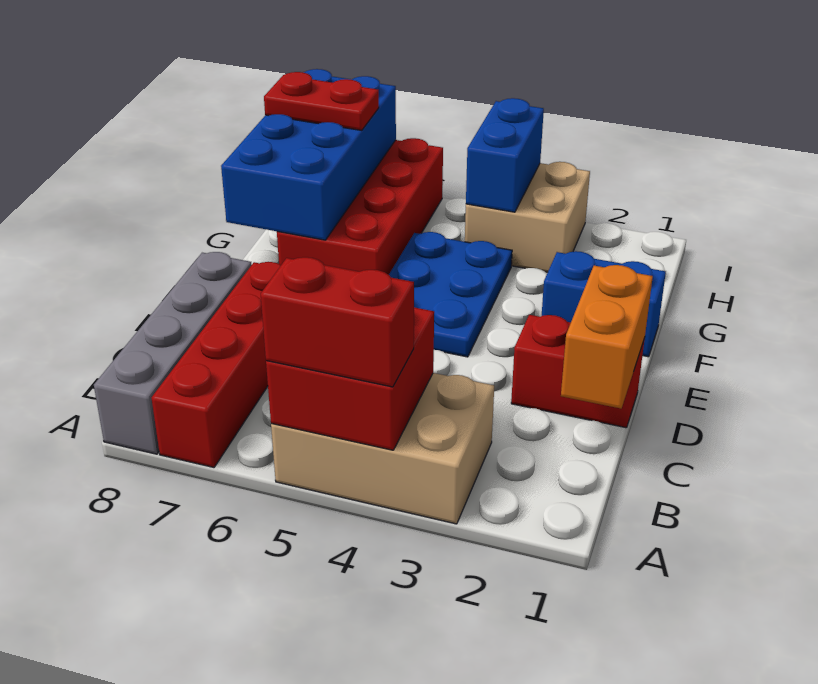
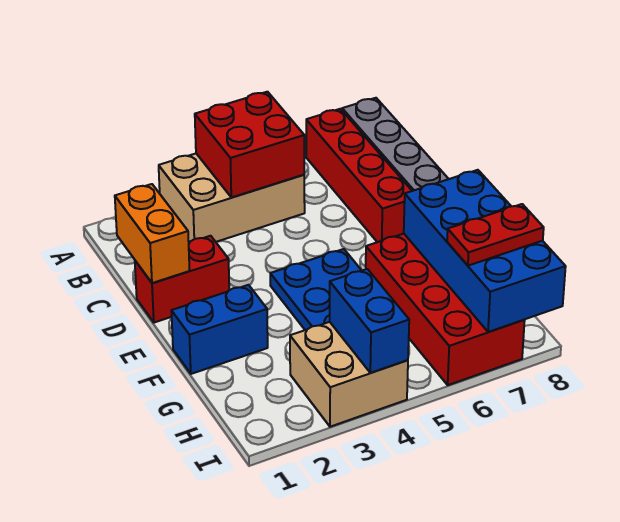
red brick A4:A5 level 3 -> none

